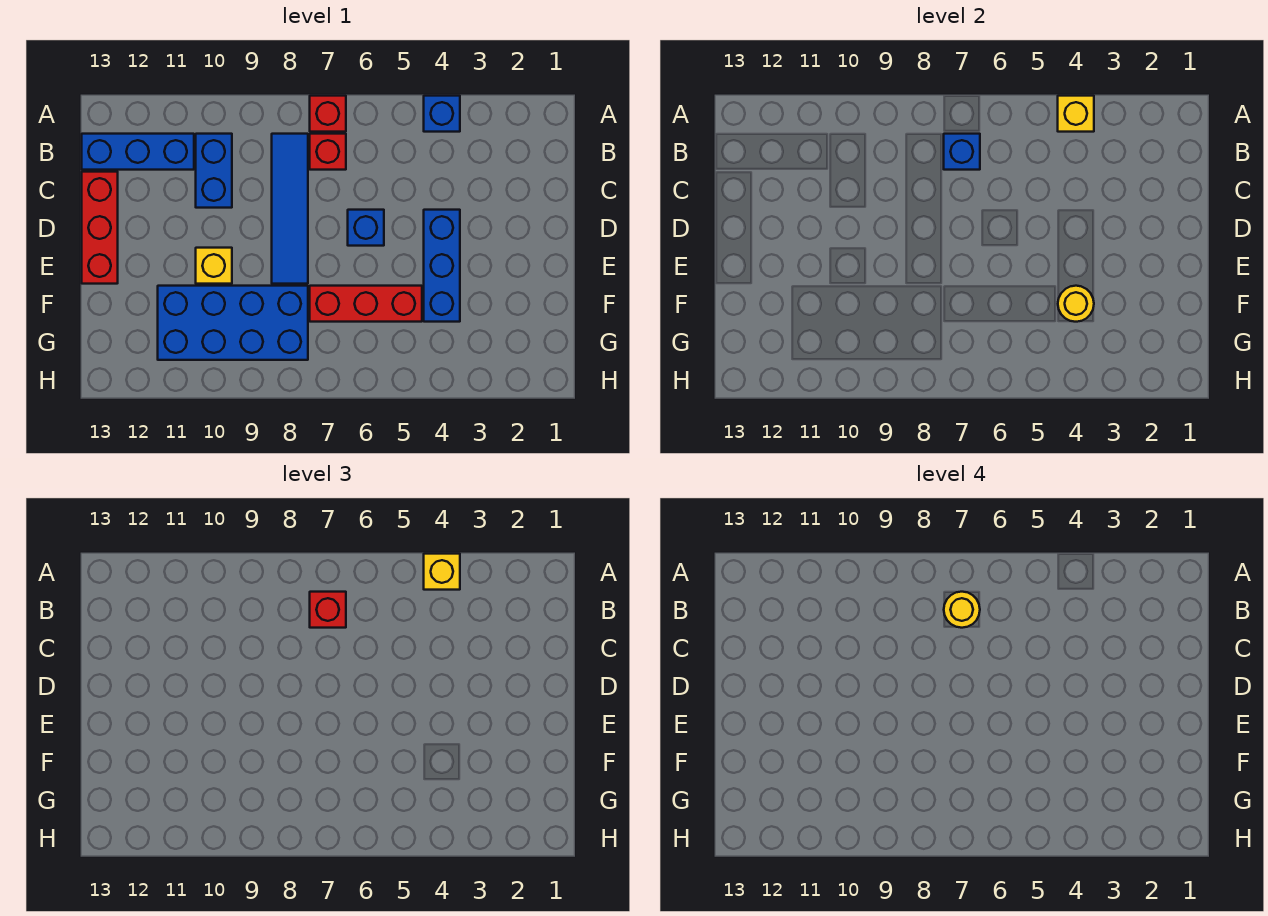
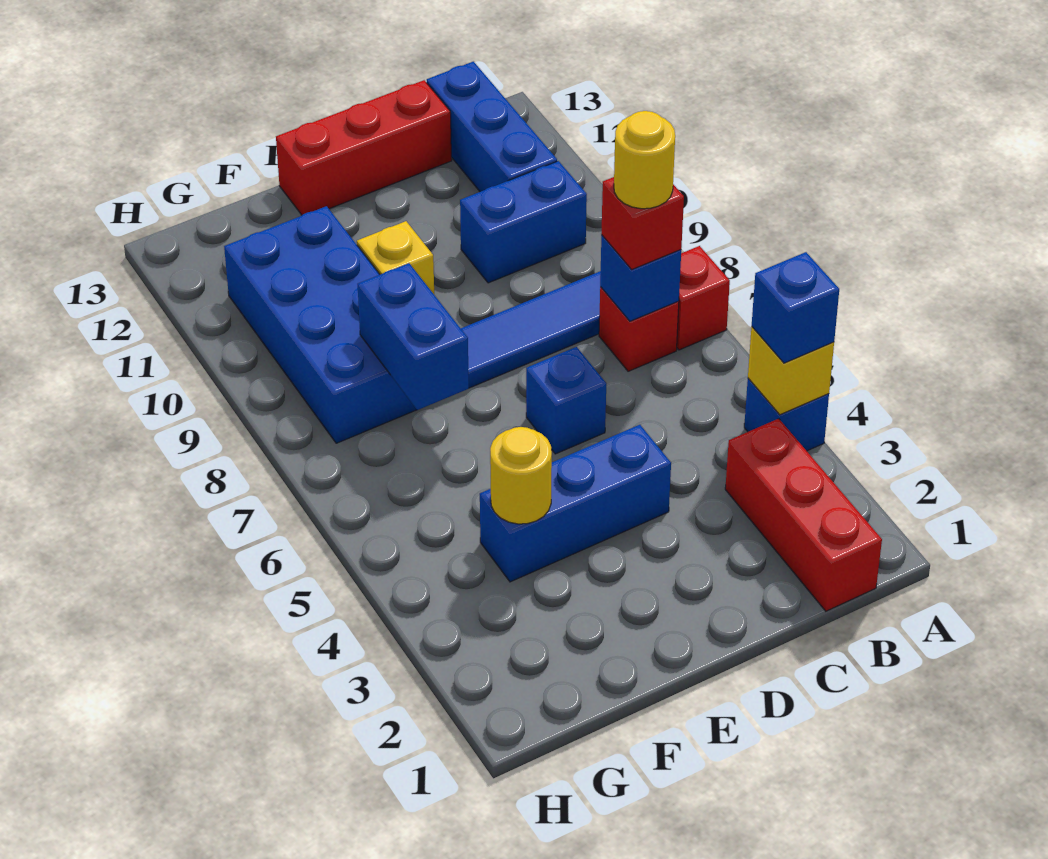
yellow brick A4 level 3 -> blue brick A4 level 3
red brick F5:F7 level 1 -> red brick B1:B3 level 1
none -> blue brick F7:F8 level 2

